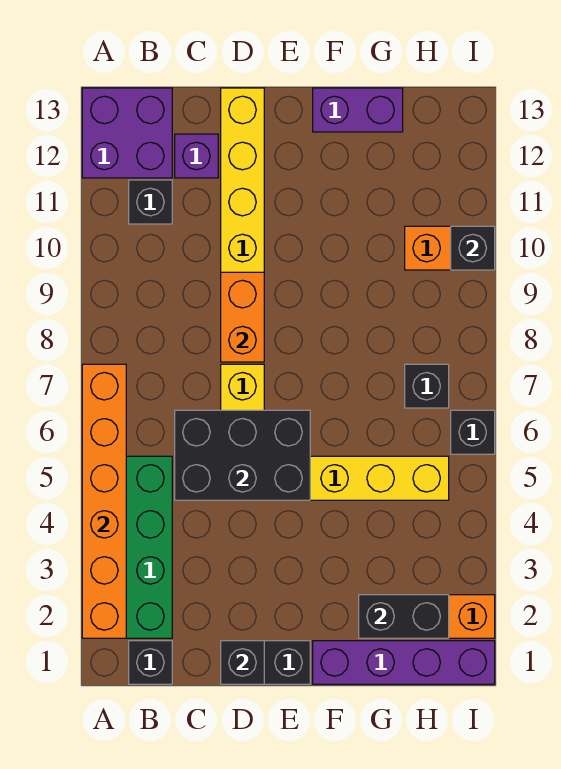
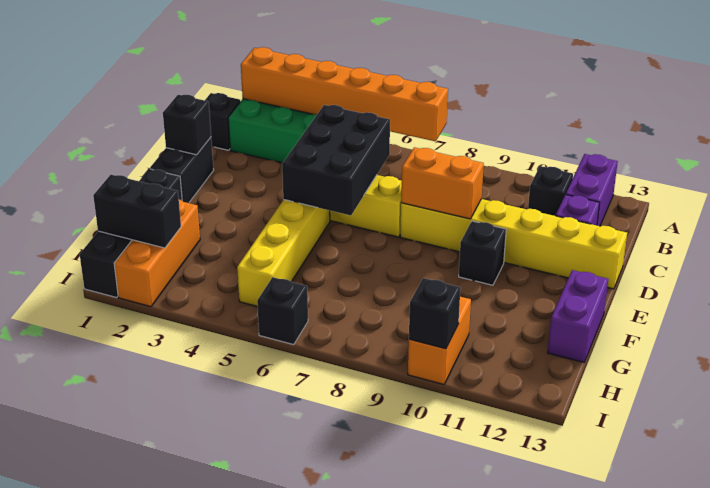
purple brick A12:B13 level 1 -> purple brick A12:B12 level 1
purple brick F1:I1 level 1 -> black brick F1:I1 level 1
black brick G2:H2 level 2 -> black brick H1:H2 level 2
black brick H7 level 1 -> black brick E10 level 1

